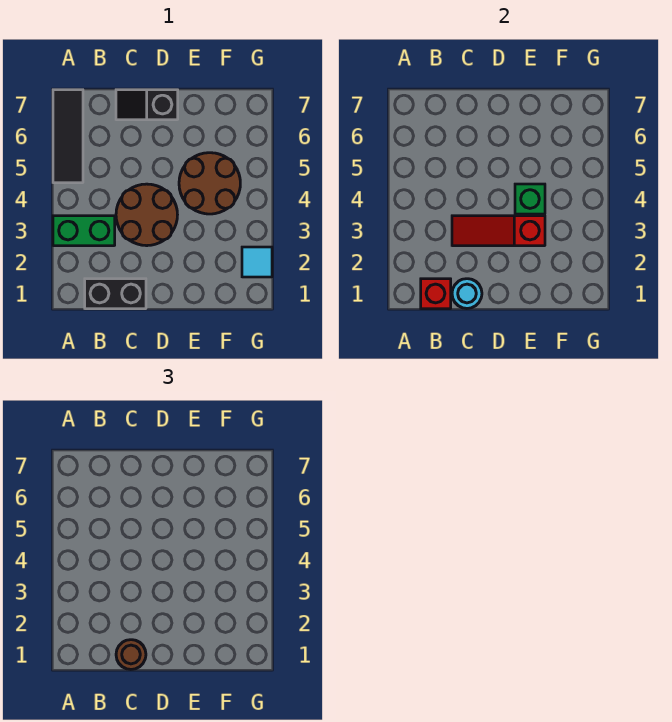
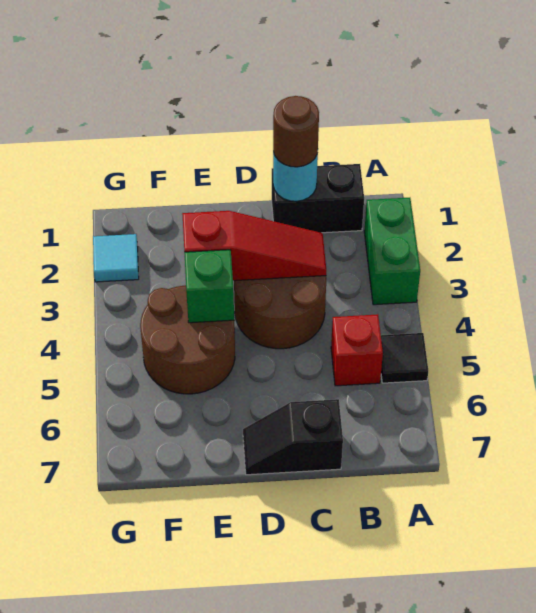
green brick A3:B3 level 1 -> green brick A2:A3 level 1
black tile A5:A7 level 1 -> black tile A5 level 1
red brick B1 level 2 -> red brick B5 level 1
black slope C7:D7 level 1 top D -> black slope C7:D7 level 1 top C

